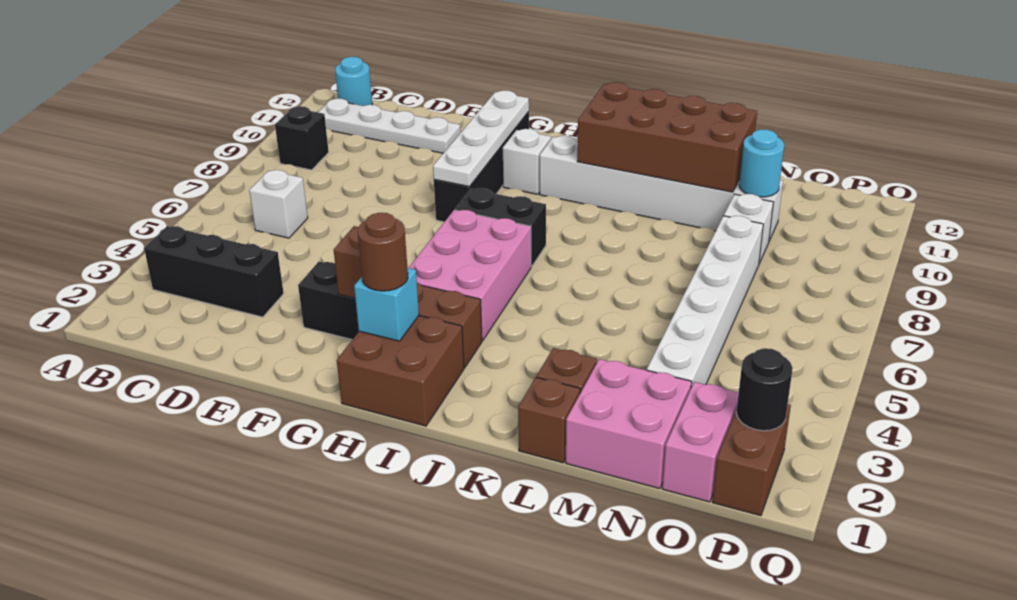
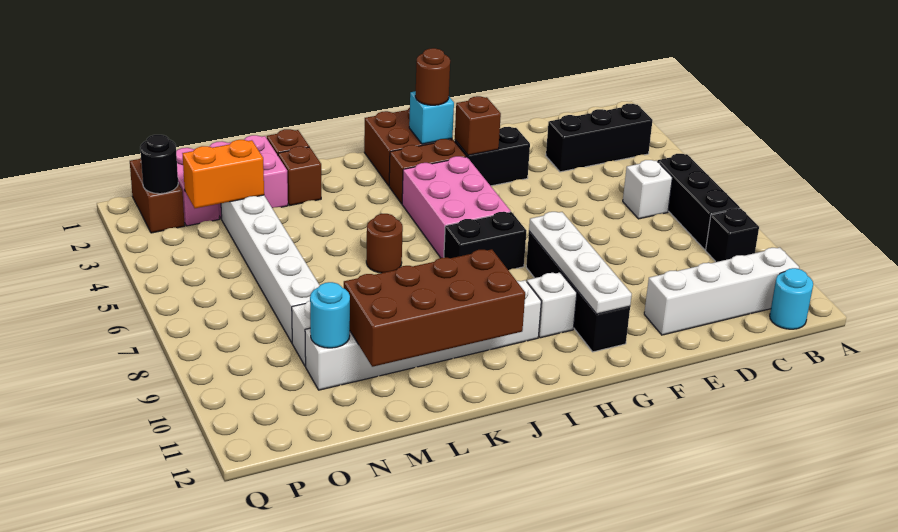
none -> black brick B6:B8 level 1
white plate B11:E11 level 1 -> white brick B11:E11 level 1
none -> brown round brick K6 level 1
none -> orange brick N3:O3 level 2

